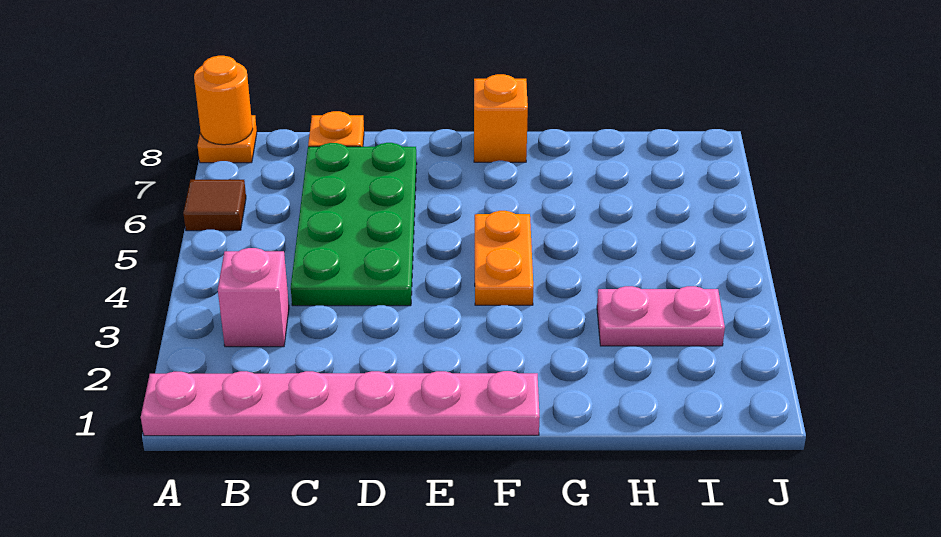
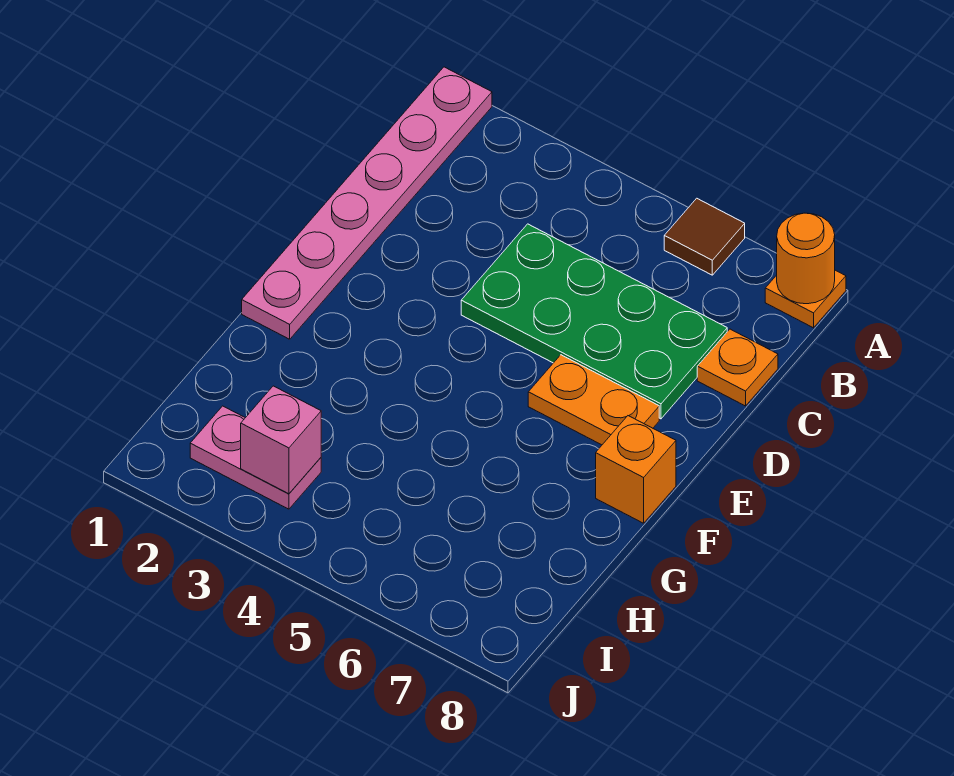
pink brick B3 level 1 -> pink brick I3 level 2
orange plate F4:F5 level 1 -> orange plate E6:E7 level 1
pink plate H3:I3 level 1 -> pink plate I2:I3 level 1

